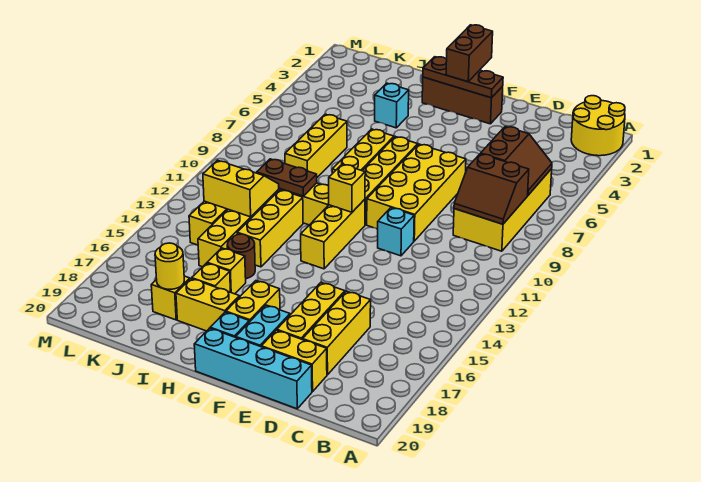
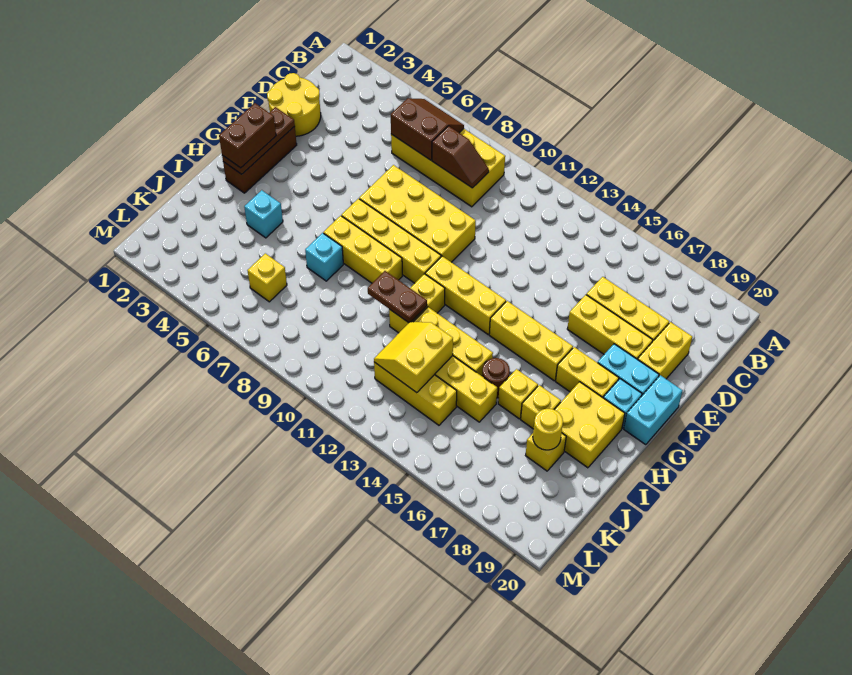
yellow round brick A1:B2 level 1 -> yellow round brick D1:E2 level 1
brown slope B8:C9 level 2 top 8 -> brown slope C8:C9 level 2 top 8
cyan brick D20:G20 level 1 -> cyan brick F20:G20 level 1
cyan brick E11 level 1 -> cyan brick I7 level 1
brown brick G1:G2 level 3 -> brown brick G2:H2 level 3
yellow brick G11 level 2 -> yellow brick K6 level 1
yellow brick H18:I18 level 1 -> yellow brick H18:I19 level 1
brown plate I11:J11 level 2 -> brown plate I10:I11 level 2
yellow brick J7:J9 level 1 -> yellow brick G14:G16 level 1

